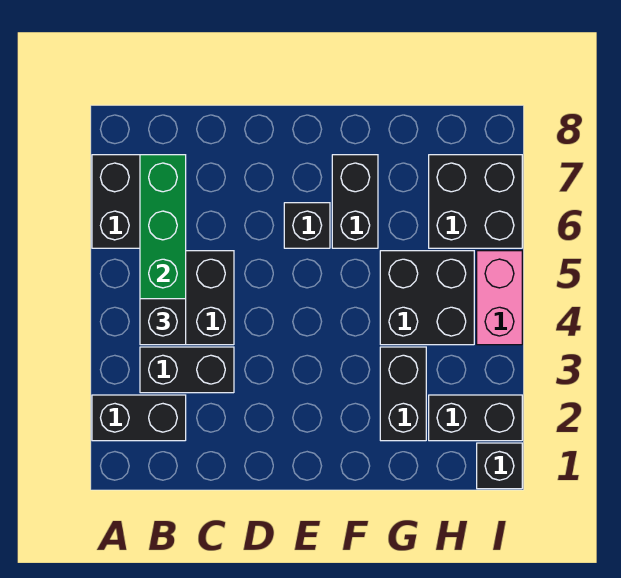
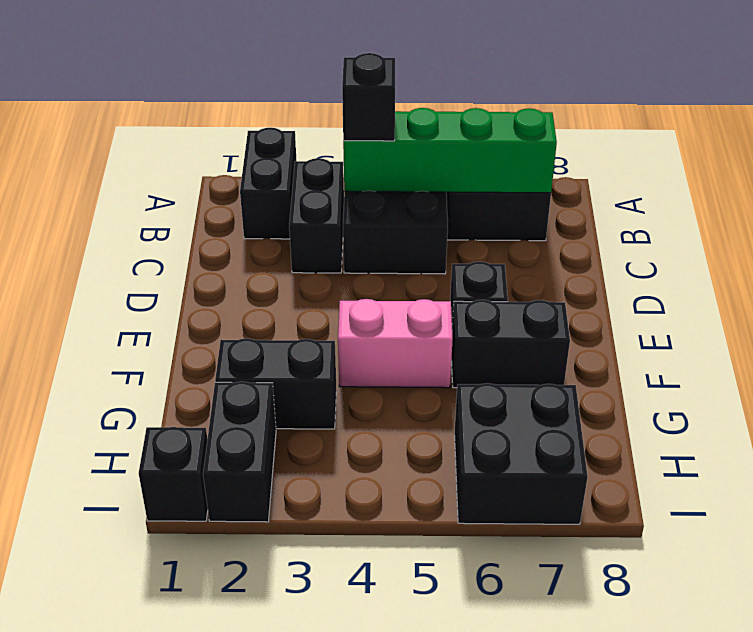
black brick G4:H5 level 1 -> none
pink brick I4:I5 level 1 -> pink brick F4:F5 level 1

